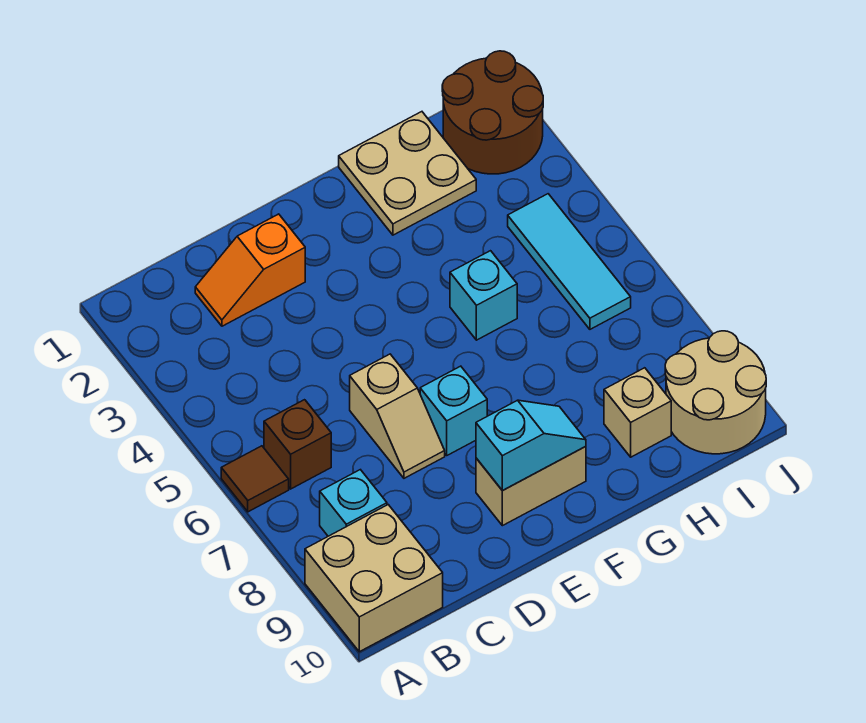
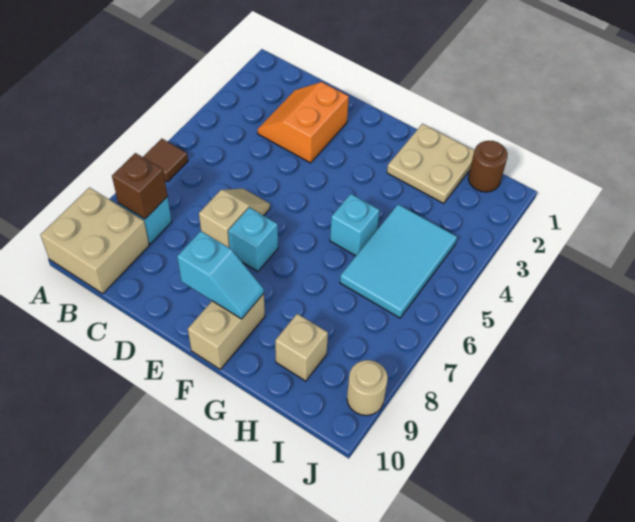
brown brick B6 level 1 -> brown brick B8 level 2
orange slope C2:D2 level 1 top D -> orange slope C2:D3 level 1 top D
tan slope D6:D7 level 1 top 6 -> tan slope D6:D7 level 1 top 7
tan brick E9:F9 level 1 -> tan brick F9:F10 level 1
brown round brick I1:J2 level 1 -> brown round brick I1 level 1
cyan tile I4:I6 level 1 -> cyan tile H4:I6 level 1
tan round brick I9:J10 level 1 -> tan round brick J9 level 1

